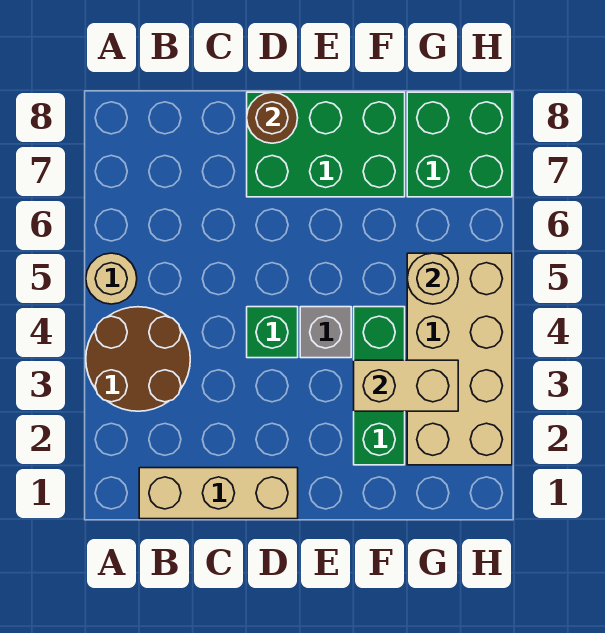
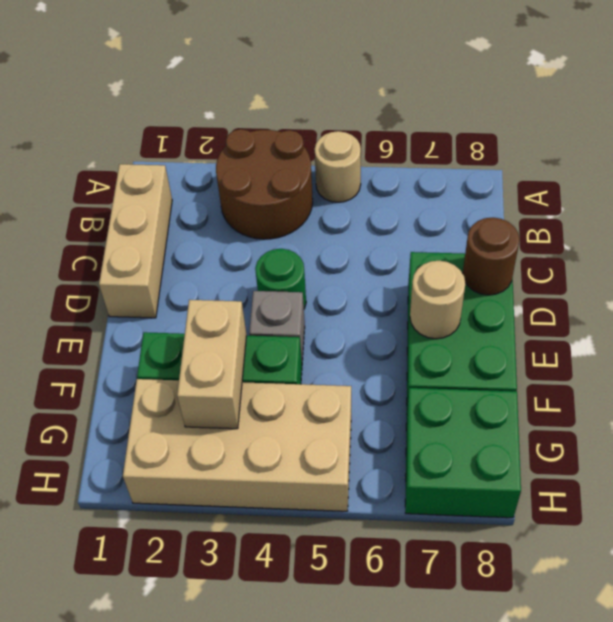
green brick D4 level 1 -> green round brick D4 level 1
tan round brick G5 level 2 -> tan round brick E7 level 2

